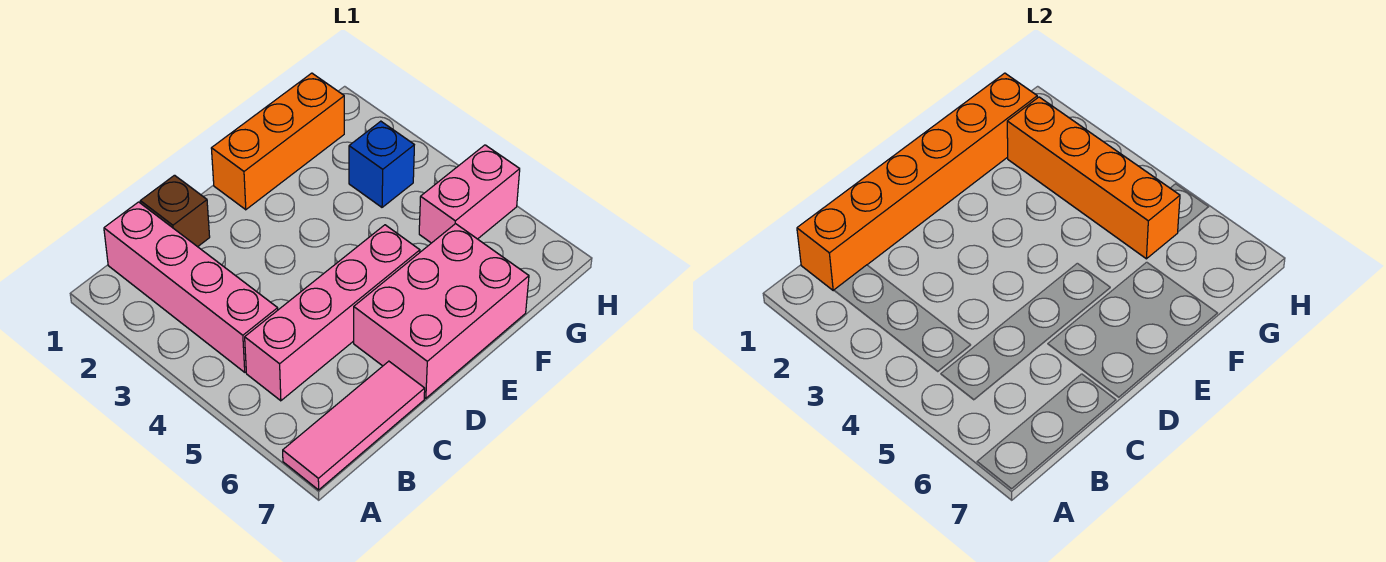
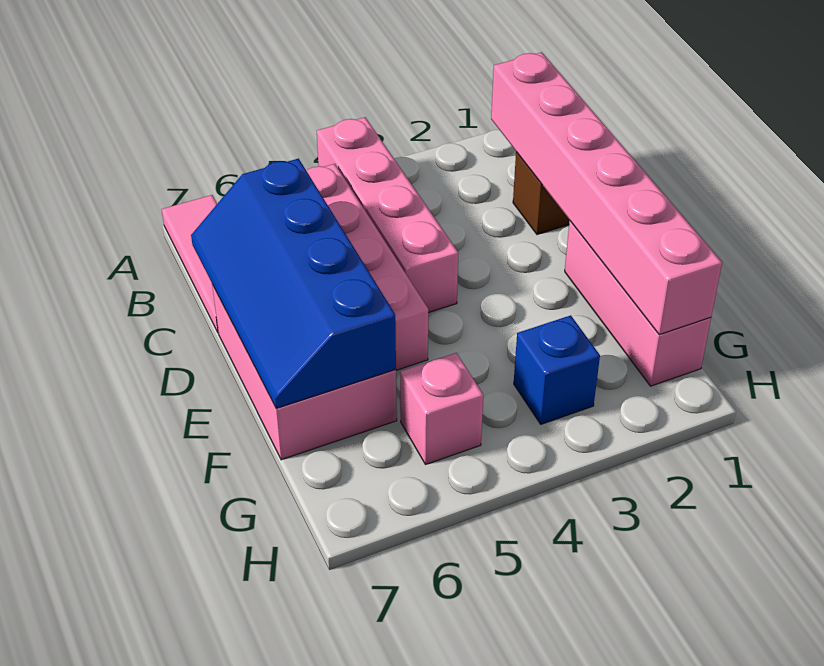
pink brick B1:B4 level 1 -> pink brick A4:D4 level 1
orange brick B1:G1 level 2 -> pink brick B1:G1 level 2
none -> blue slope C6:F7 level 2 top 6
orange brick E1:G1 level 1 -> pink brick E1:G1 level 1
orange brick G2:G5 level 2 -> none
pink brick G5:H5 level 1 -> pink brick G5 level 1

